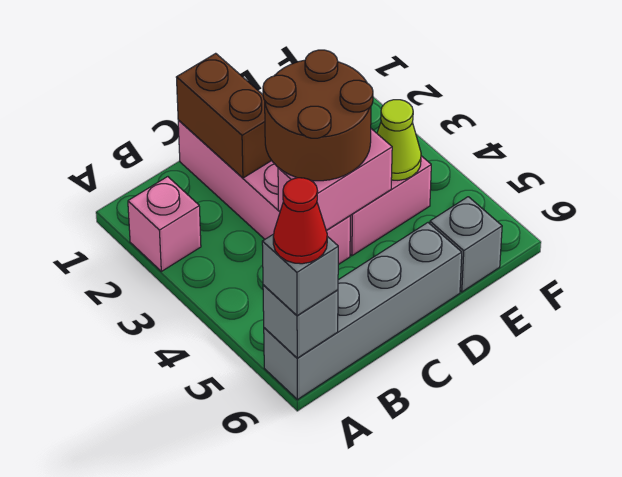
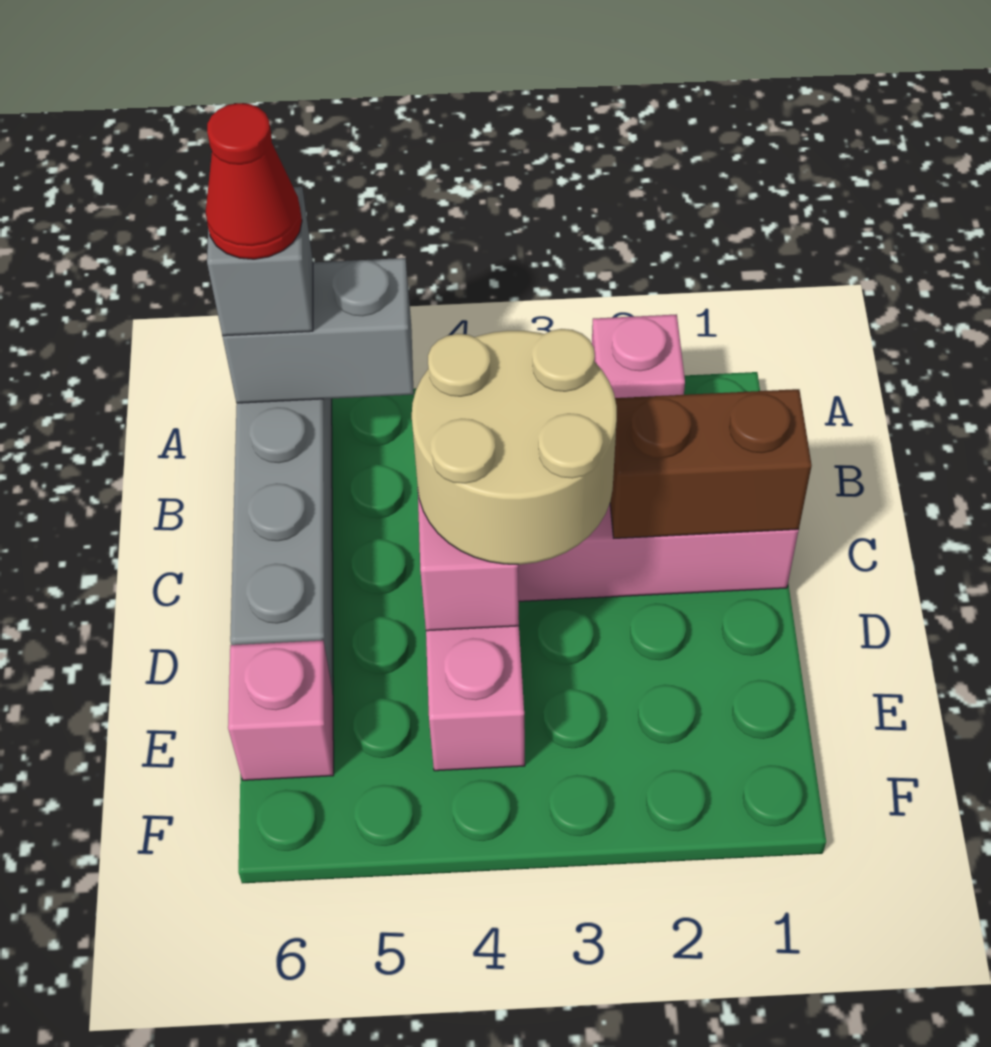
grey brick A6 level 2 -> grey brick A5:A6 level 2
brown round brick C3:D4 level 3 -> tan round brick C3:D4 level 3
lime cone E4 level 2 -> none
grey brick E6 level 1 -> pink brick E6 level 1

